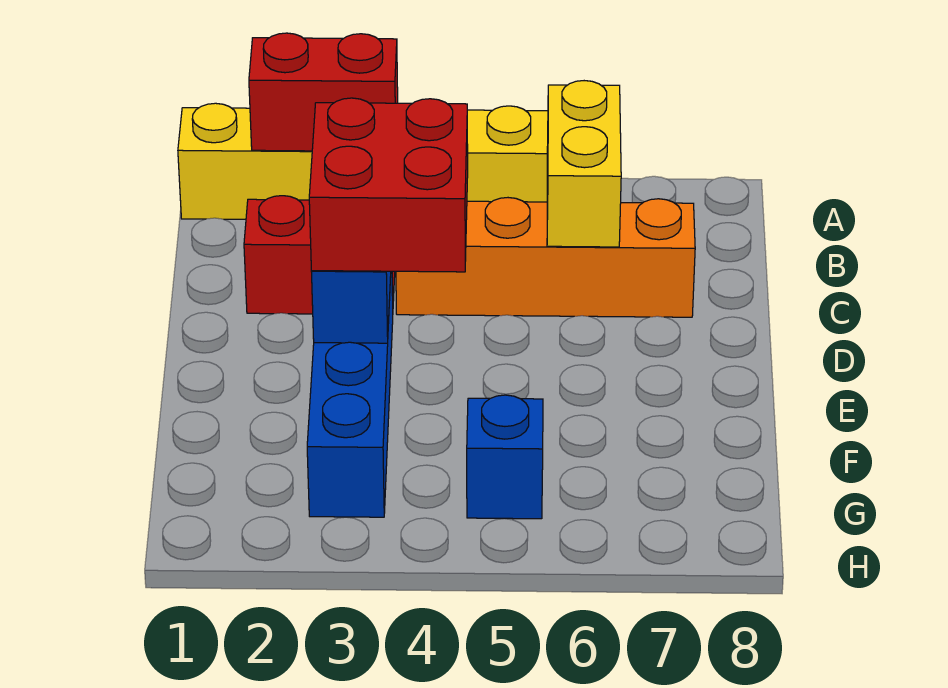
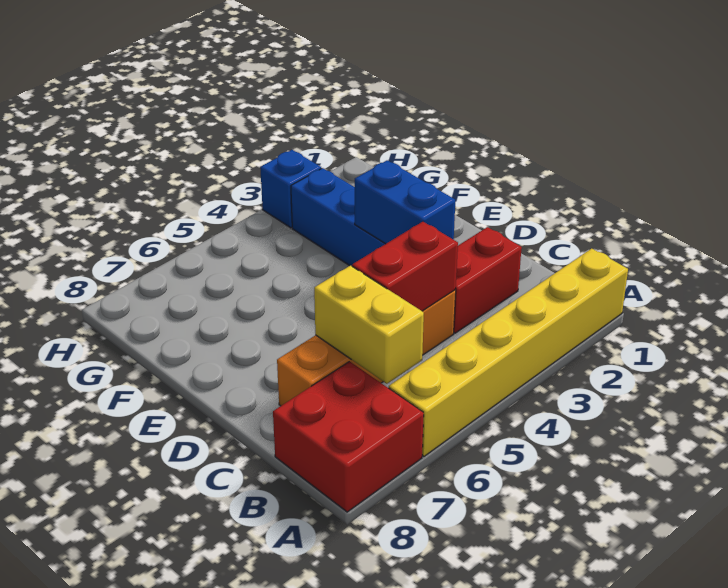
red brick A2:A3 level 2 -> red brick C4:C5 level 2
red brick D3:E4 level 3 -> red brick A7:B8 level 1
blue brick G5 level 1 -> blue brick H3 level 1

